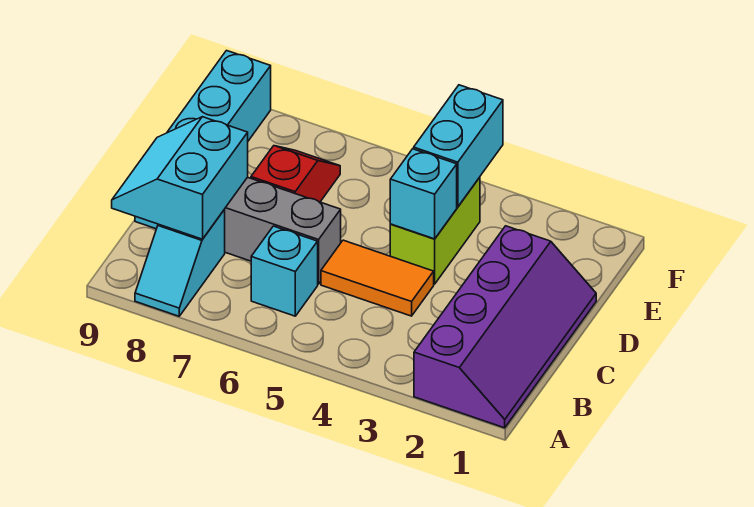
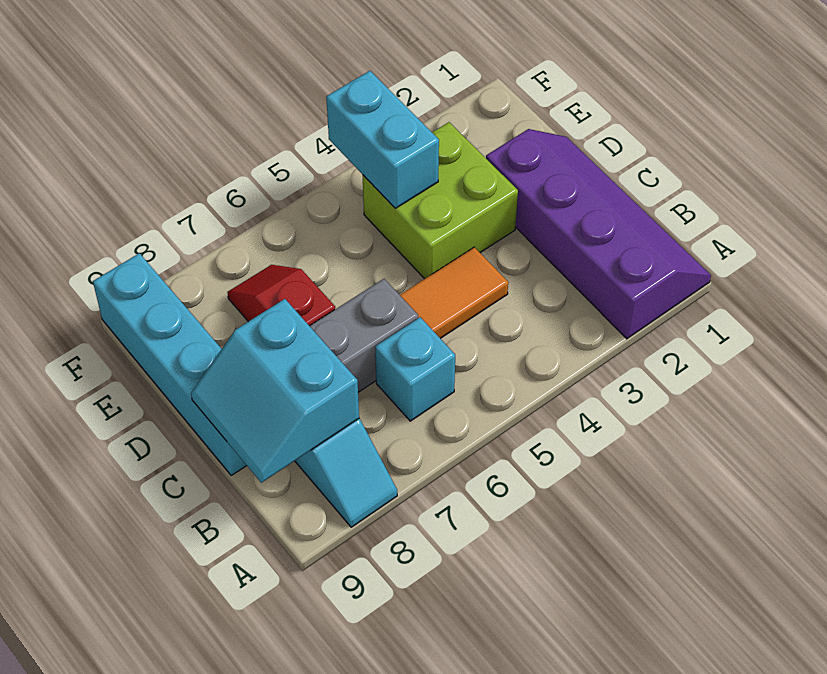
lime brick D4:E4 level 1 -> lime brick D3:E4 level 1
cyan brick D4 level 2 -> none

